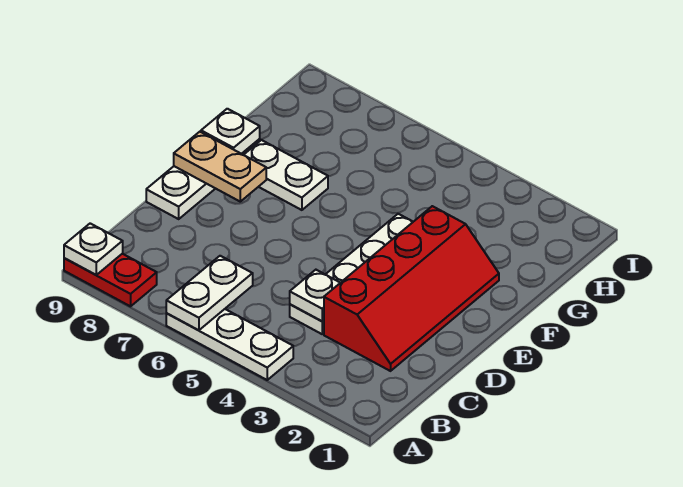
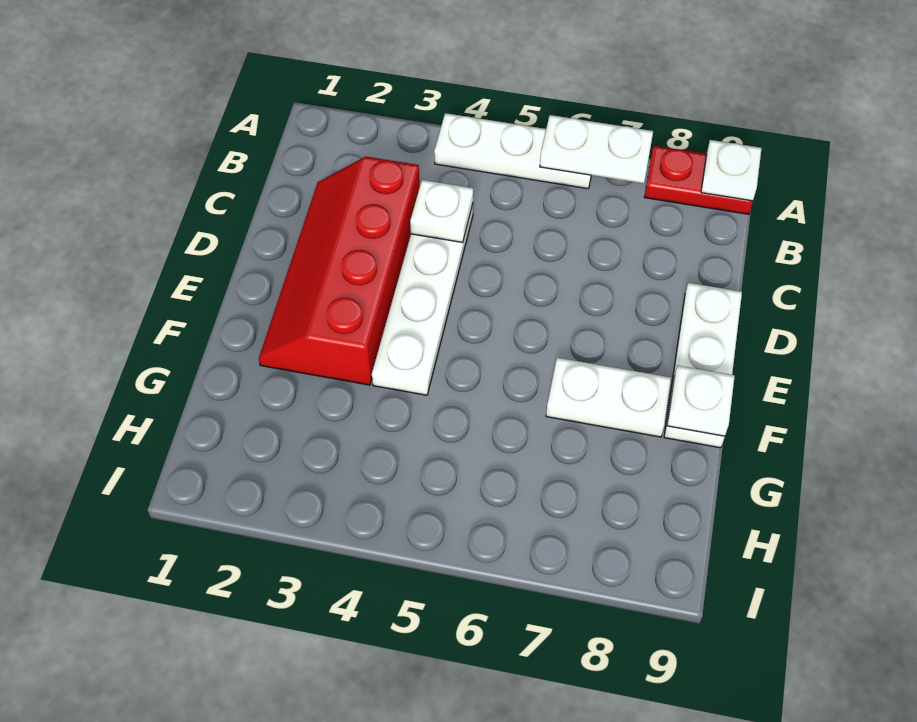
white plate A6:B6 level 2 -> white plate A6:A7 level 2
tan plate E8:E9 level 2 -> none

